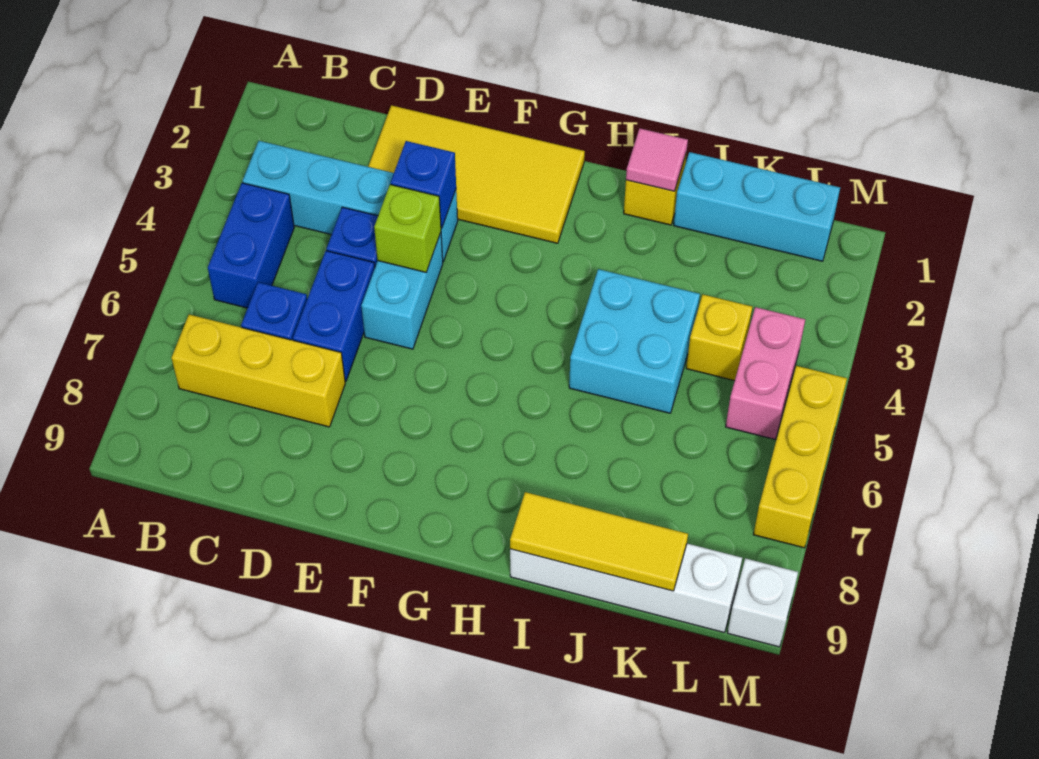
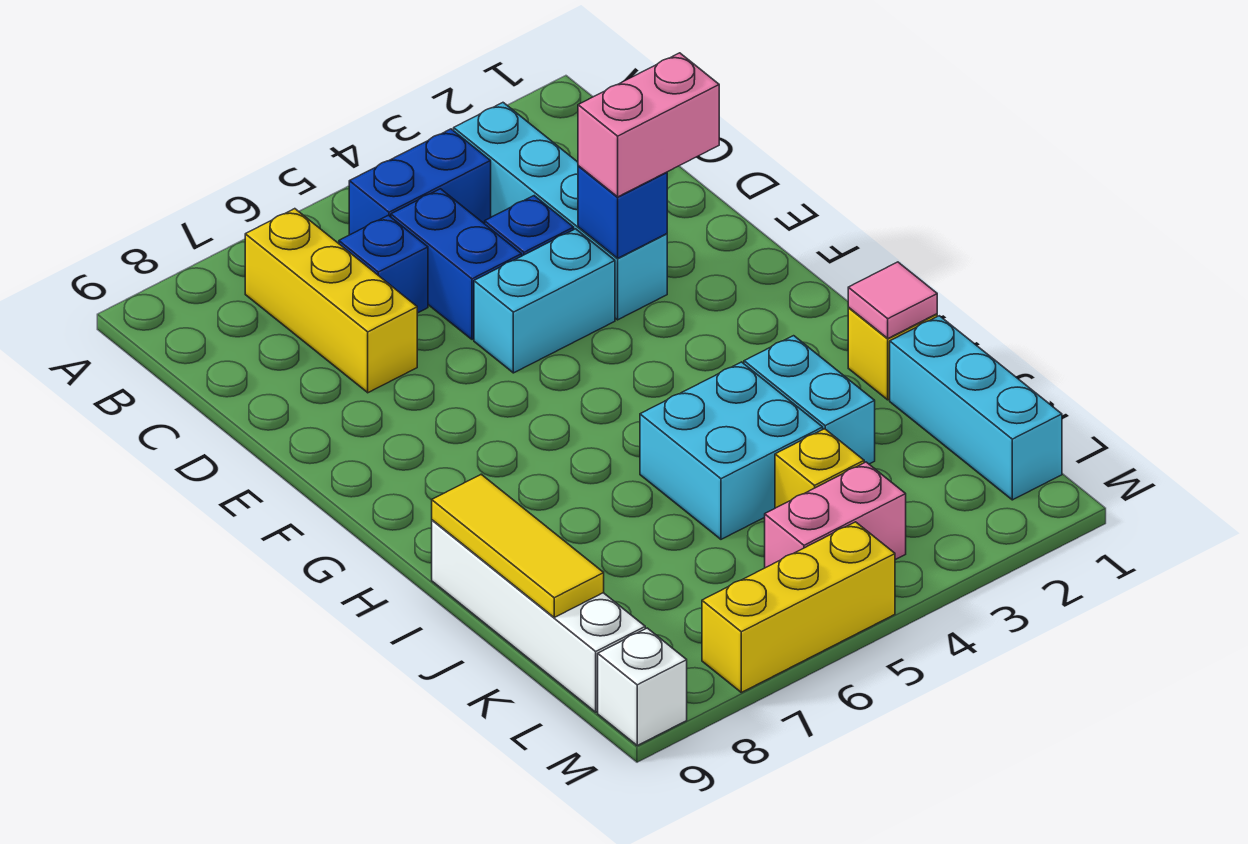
yellow tile D1:G2 level 1 -> none
blue brick D5:D6 level 1 -> blue brick C5:D5 level 1
none -> pink brick E2:E3 level 3
lime brick E4 level 2 -> none
none -> cyan brick I3:J3 level 1

